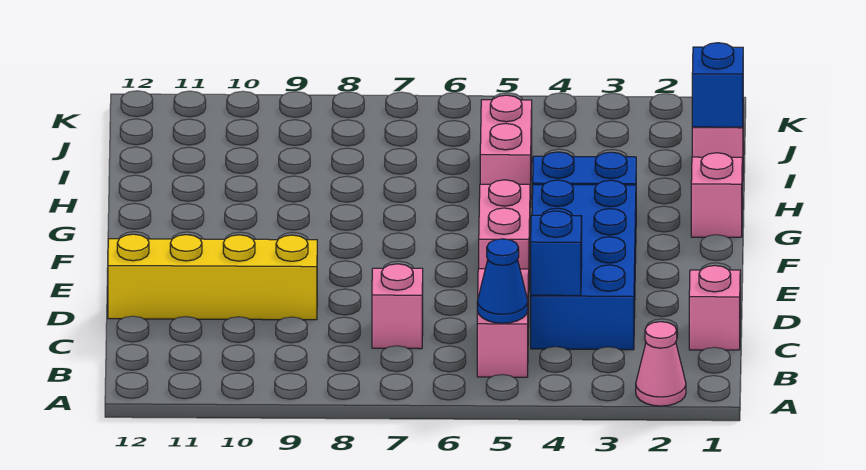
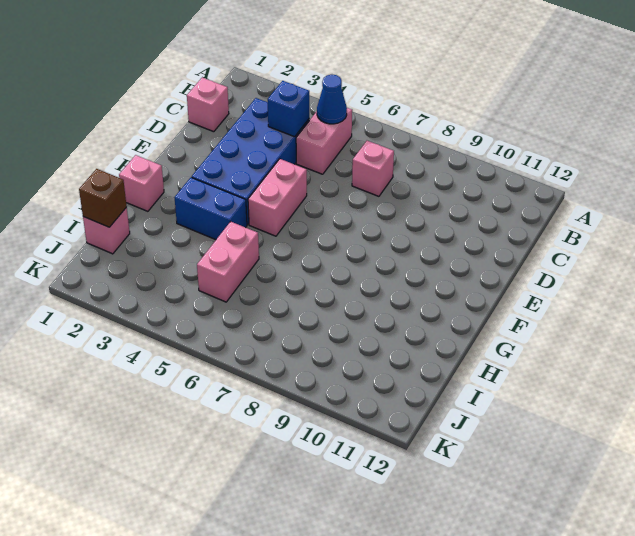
pink cone A2 level 1 -> none
yellow brick D9:D12 level 1 -> none
blue brick I1 level 2 -> brown brick I1 level 2

